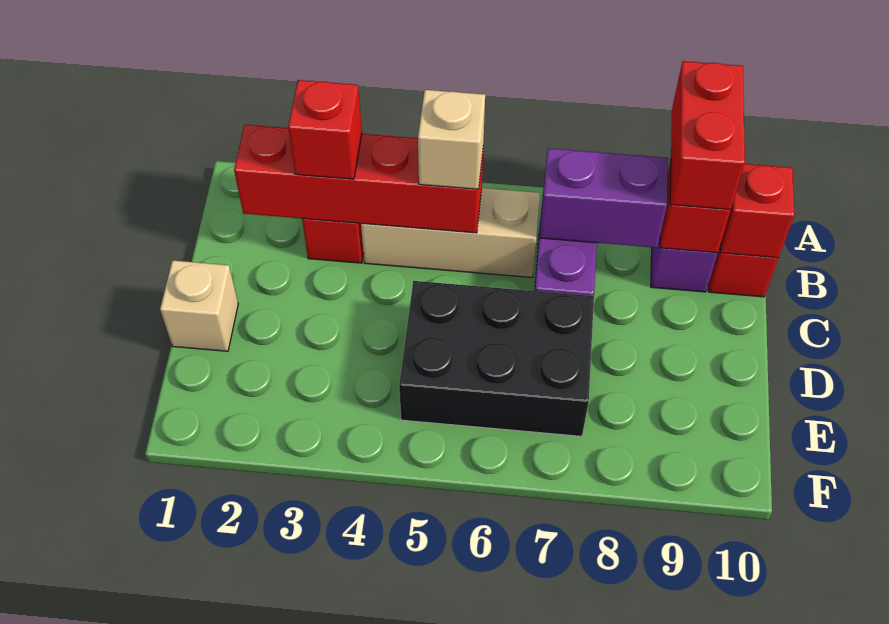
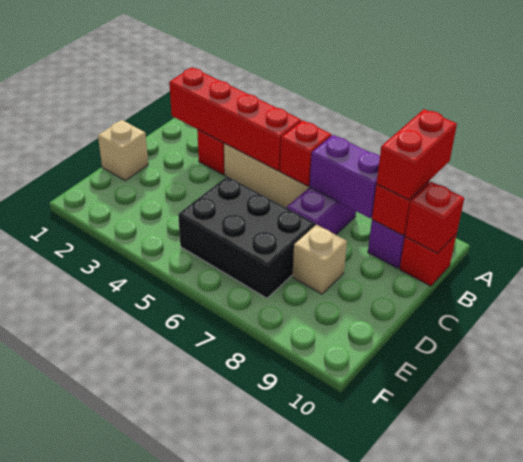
red brick B3 level 3 -> red brick B6 level 2
tan brick B5 level 3 -> tan brick D8 level 1

